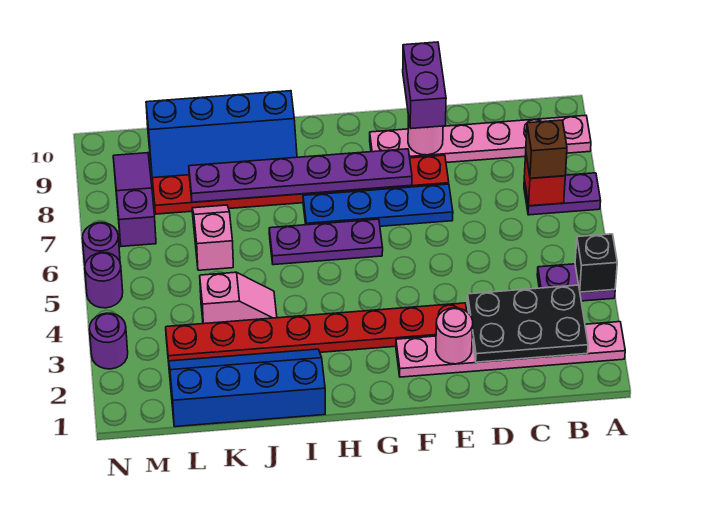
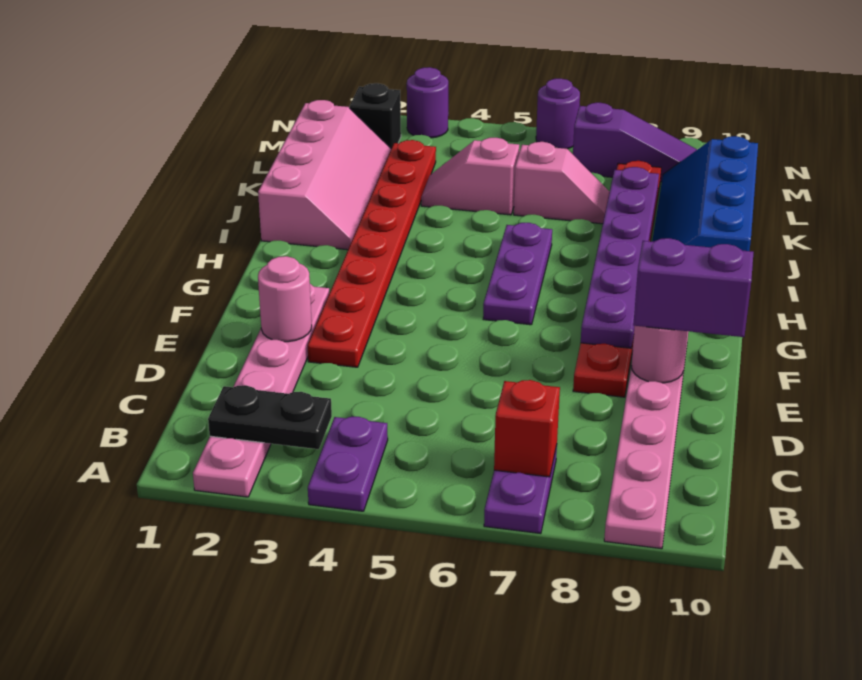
black brick A4 level 2 -> black brick M2 level 1
black plate B2:D3 level 2 -> black plate B2:B3 level 2
brown brick B7 level 3 -> none
blue plate E7:H7 level 1 -> none
blue slope I1:L2 level 1 top 1 -> pink slope I1:L2 level 1 top 1
pink slope J4:K4 level 1 top K -> pink slope K4:K5 level 1 top 5
purple round brick N5 level 1 -> none

